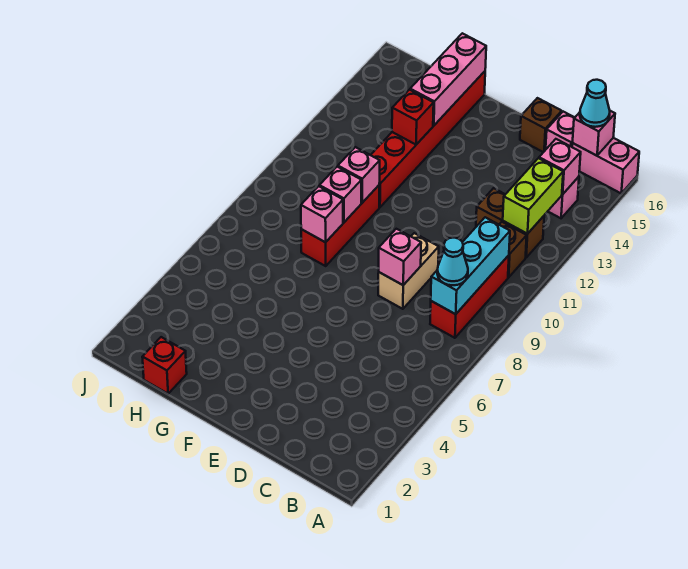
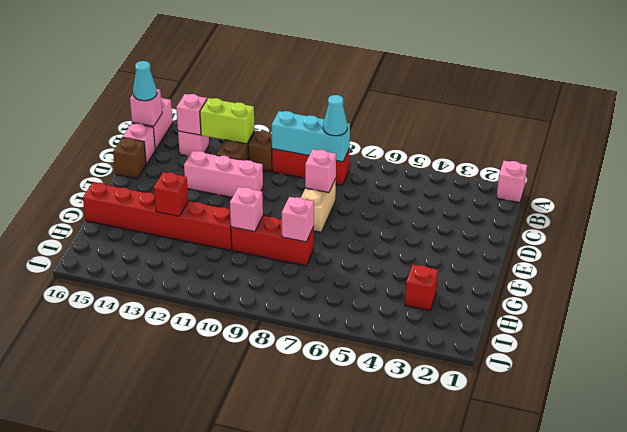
tan brick D8:D9 level 1 -> tan brick D8:E8 level 1
pink brick G9 level 2 -> pink brick A1 level 1
pink brick G14:G16 level 2 -> pink brick D11:D13 level 1
red brick H1 level 1 -> red brick H3 level 1

